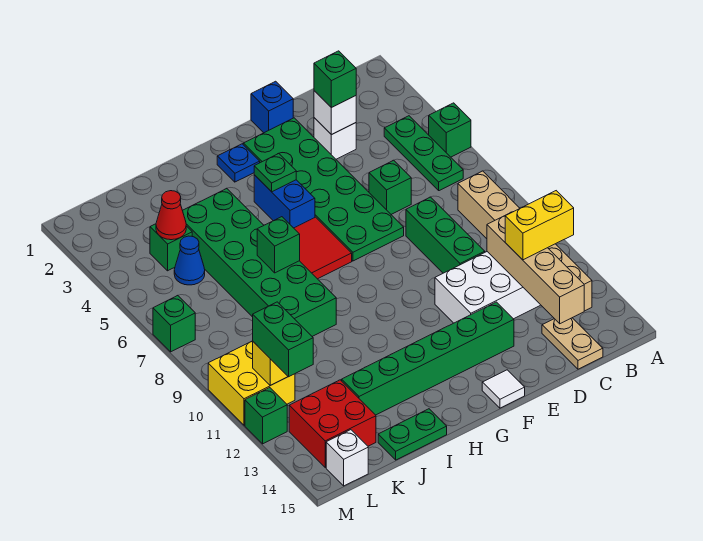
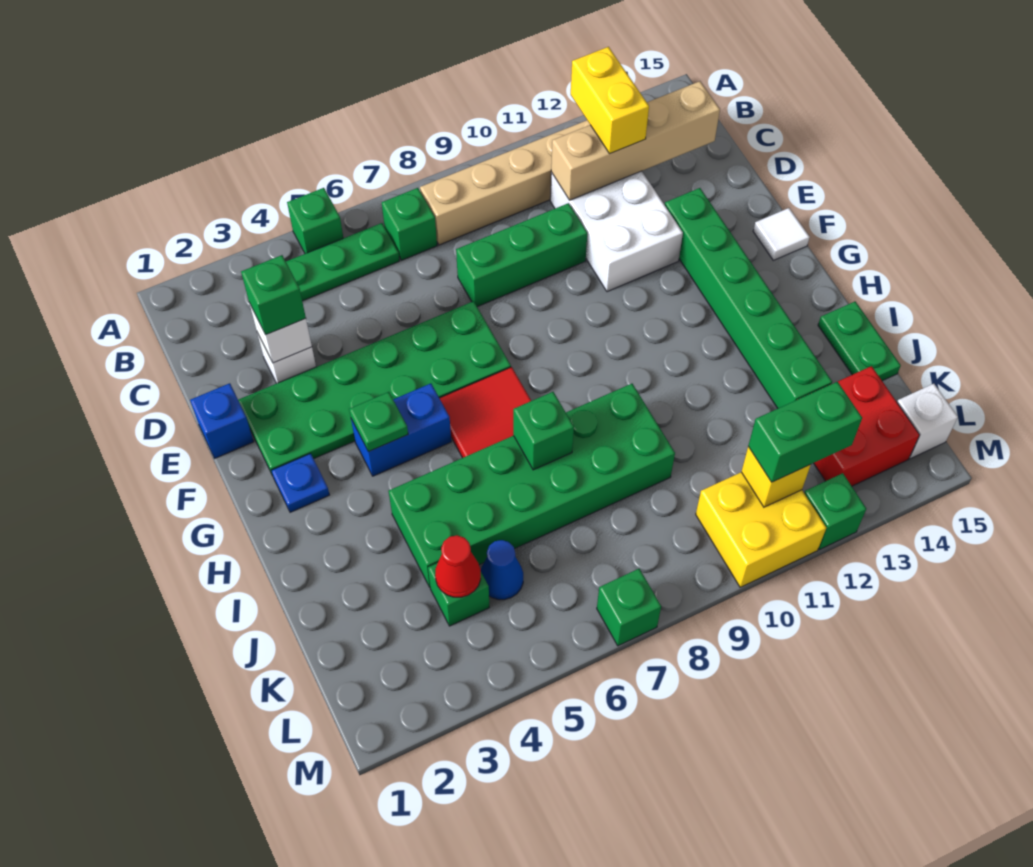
tan plate C14:C15 level 1 -> none
green brick D6 level 1 -> green brick B7 level 1

